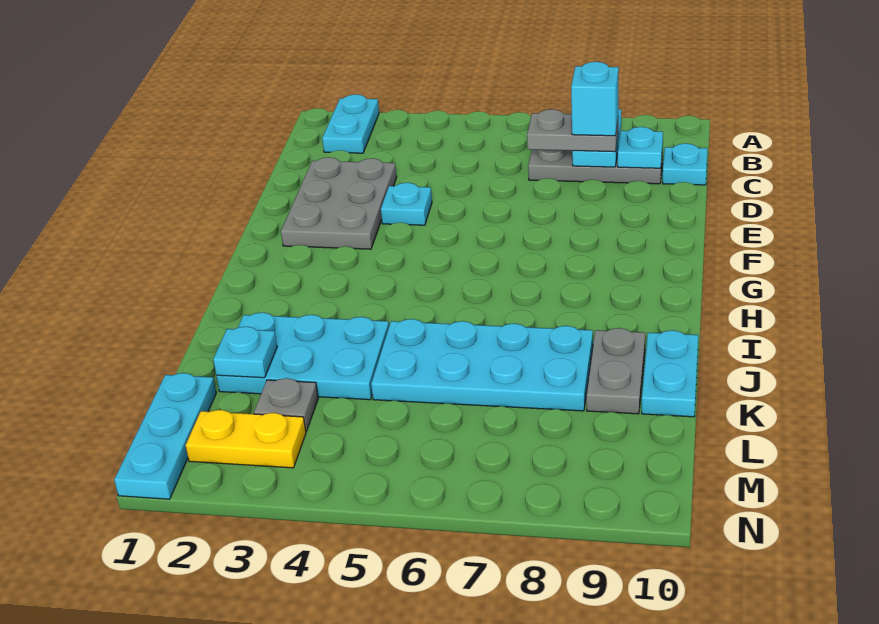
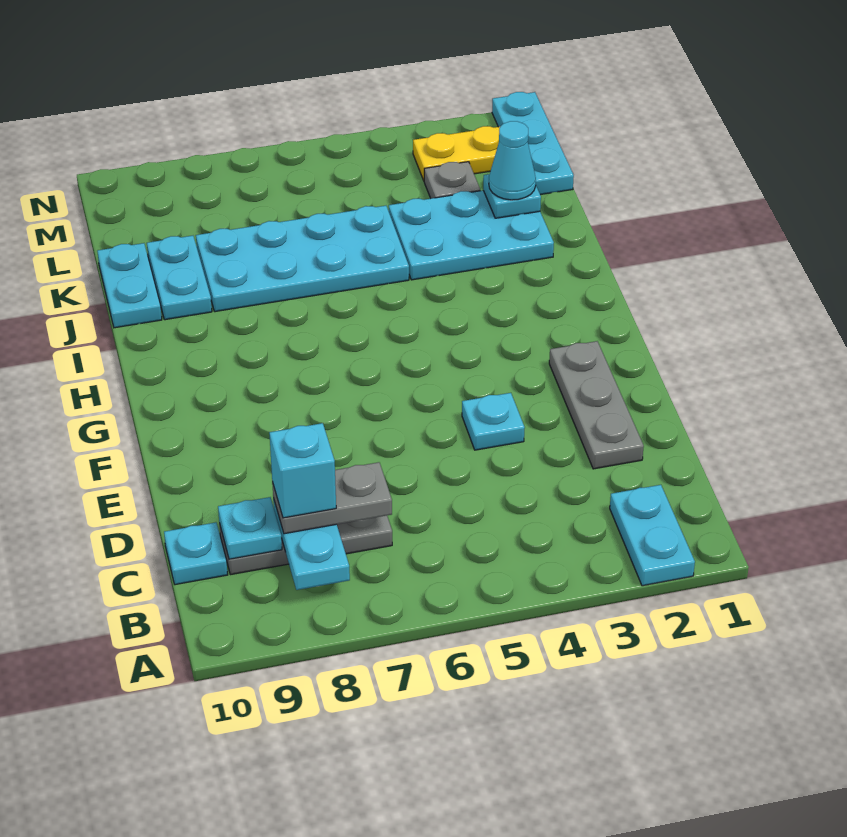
grey plate D2:F3 level 1 -> grey plate D2:F2 level 1
grey plate J9:K9 level 1 -> cyan plate J9:K9 level 1
none -> cyan cone K2 level 3

